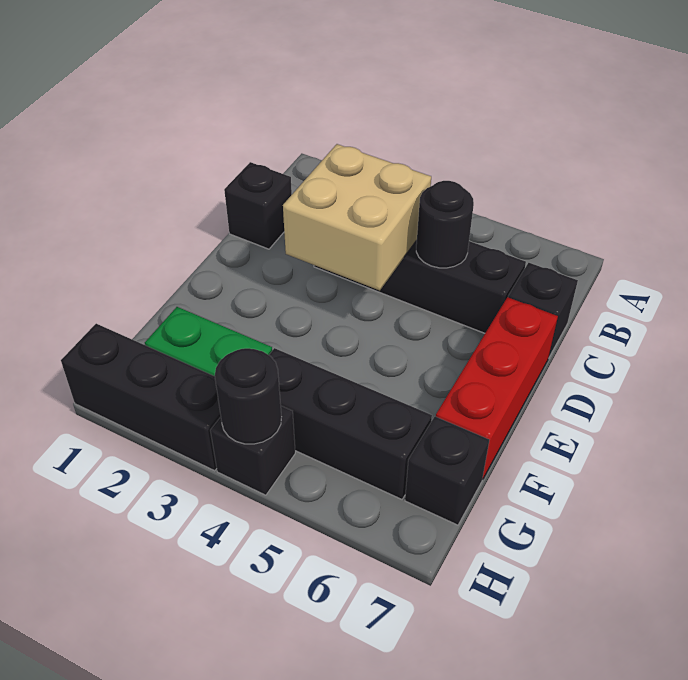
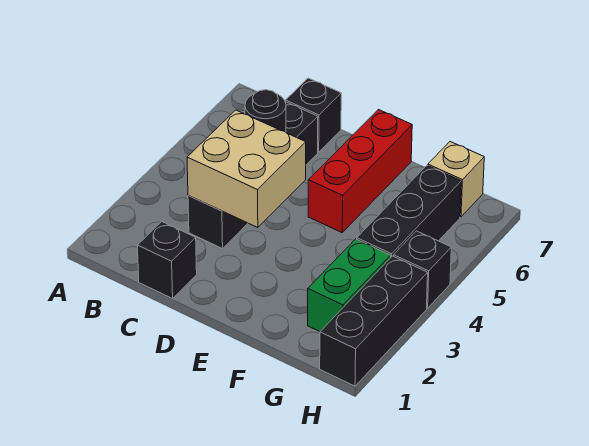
red brick D7:F7 level 1 -> red brick E5:E7 level 1
black brick G7 level 1 -> tan brick G7 level 1
black round brick H4 level 2 -> none

